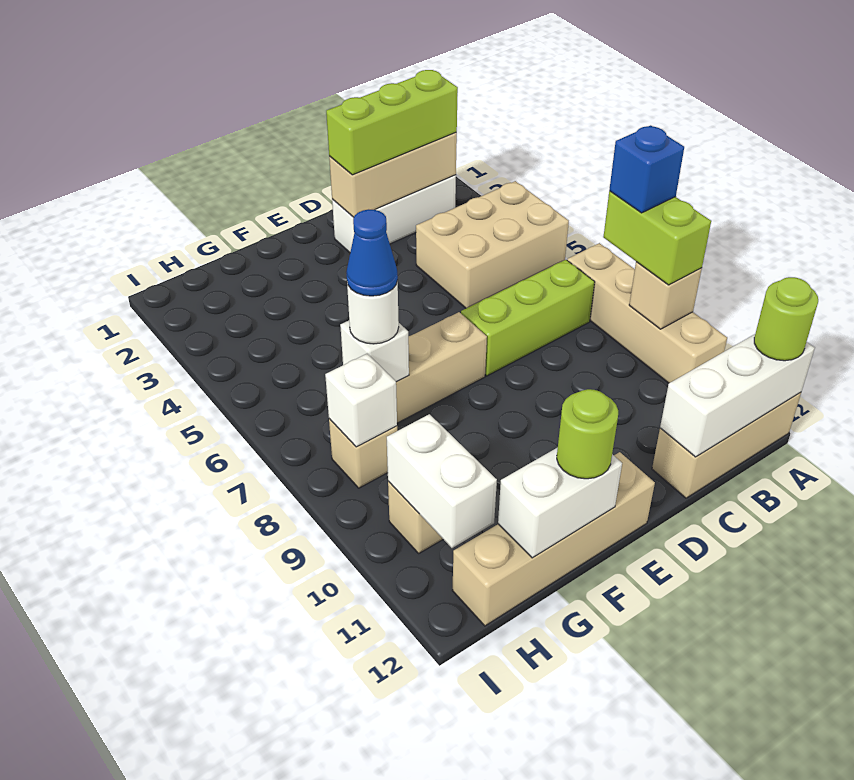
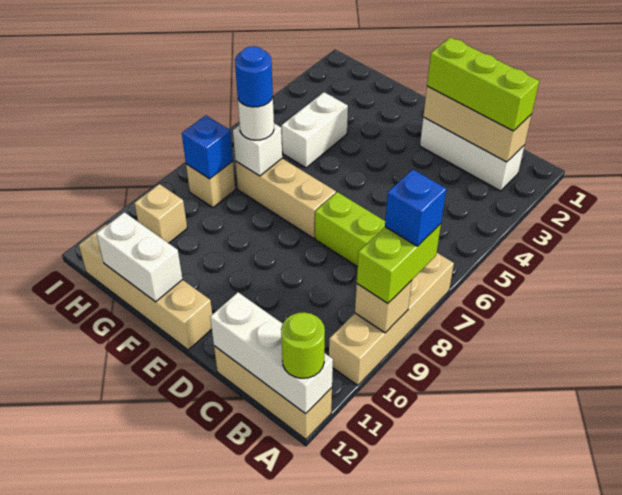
tan brick A4:C5 level 1 -> none
lime round brick F12 level 3 -> none
blue cone G7 level 4 -> blue round brick G7 level 4
white brick H8 level 2 -> blue brick H8 level 2
white brick H10:H11 level 2 -> white brick G4:G5 level 1

